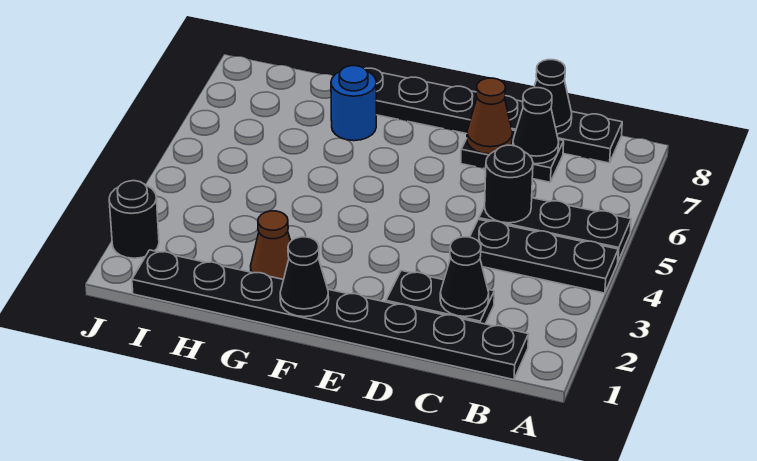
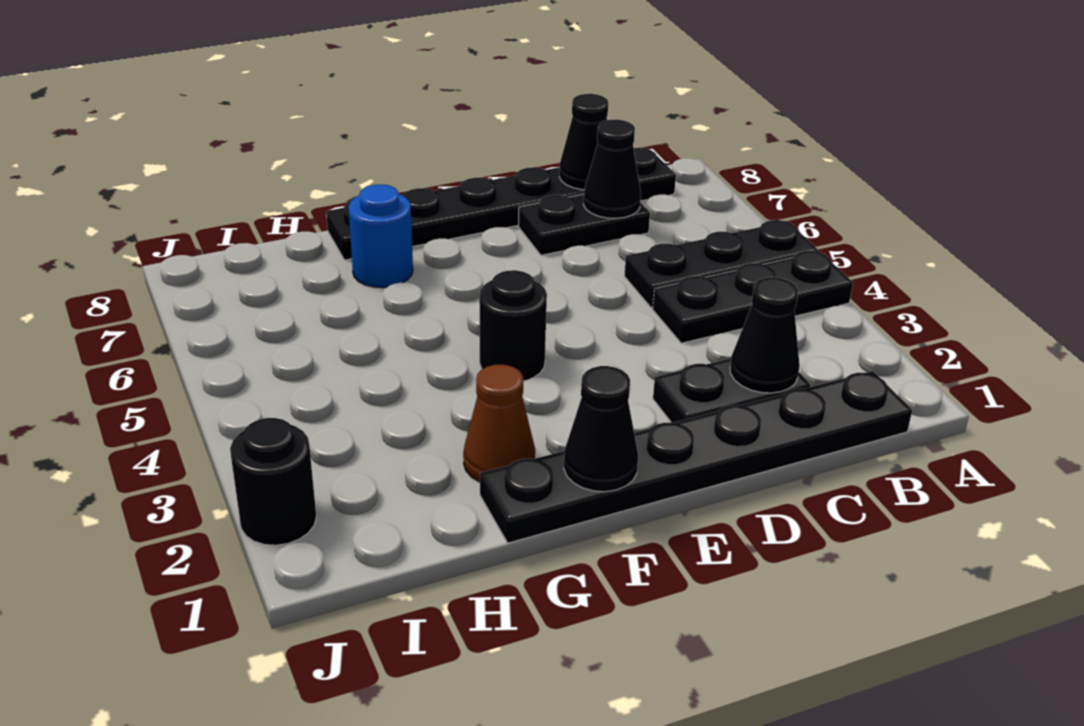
black plate B1:I1 level 1 -> black plate B1:G1 level 1
black round brick C5 level 2 -> black round brick F4 level 1
brown cone D7 level 2 -> none

